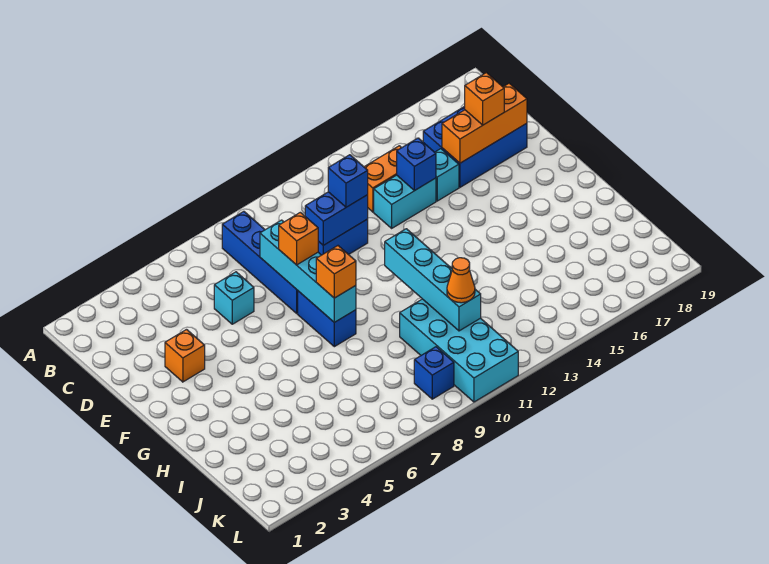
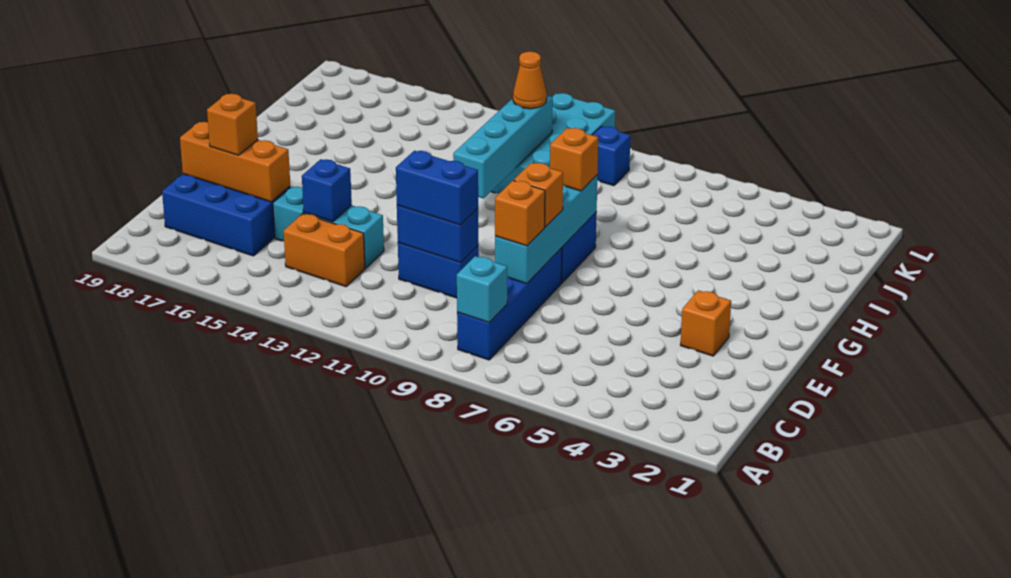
cyan brick D6 level 1 -> cyan brick B8 level 2
none -> orange brick D8 level 3
blue brick D11 level 3 -> blue brick D10:D11 level 3

